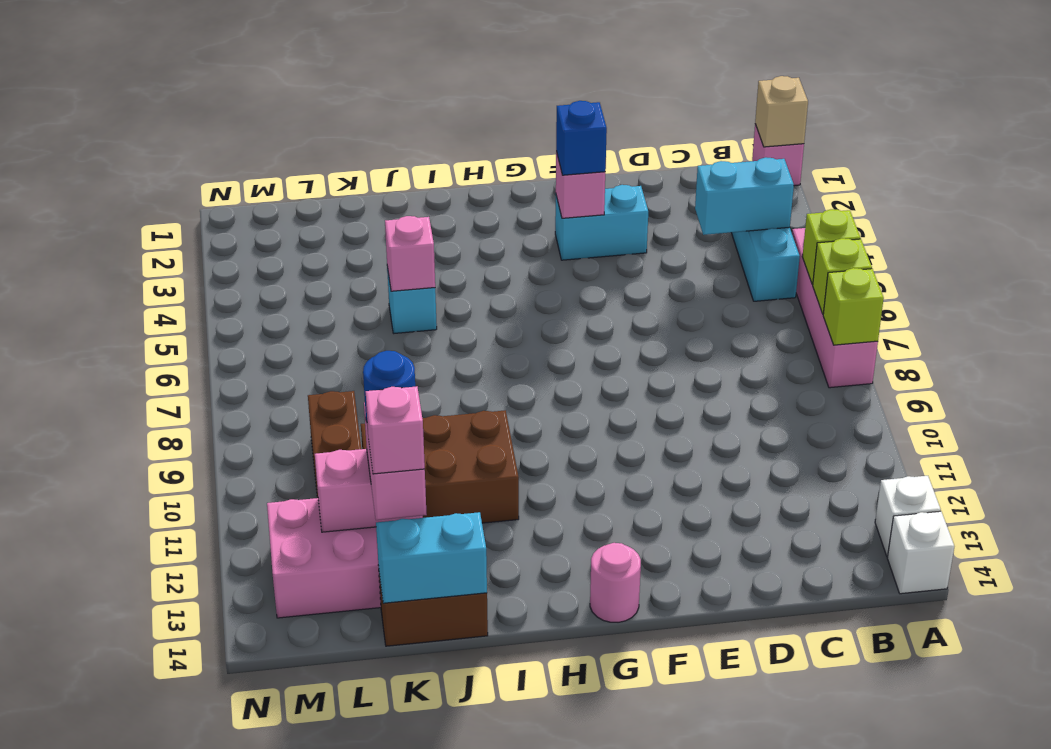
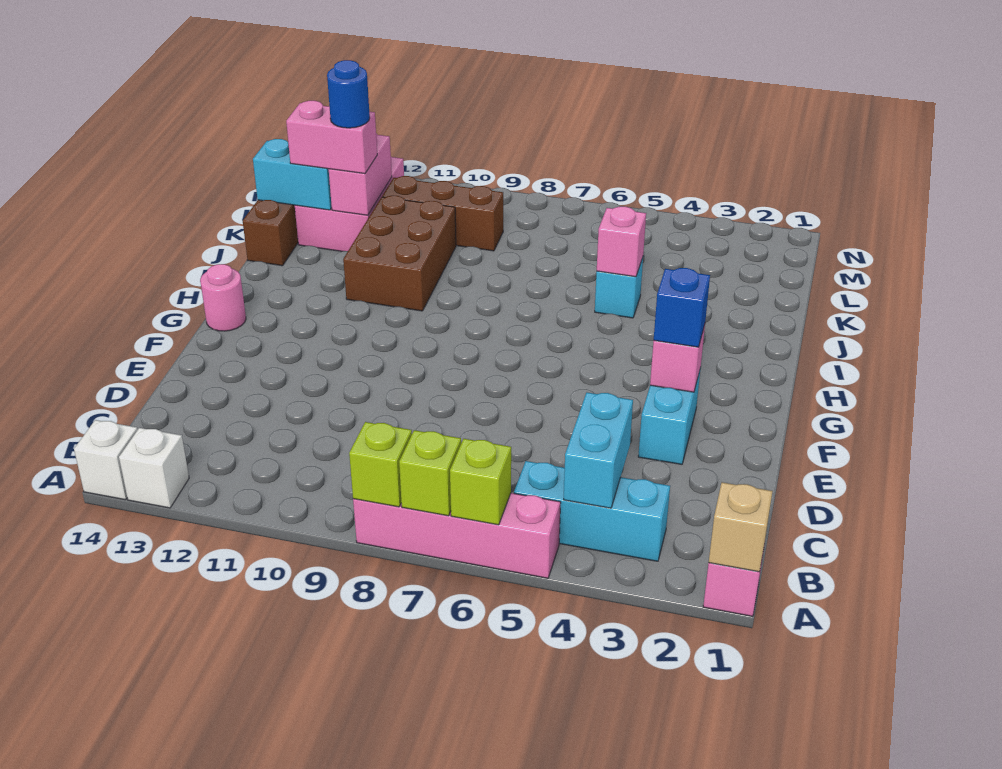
cyan brick J14:K14 level 2 -> cyan brick K13:K14 level 2
pink brick K13 level 4 -> none

